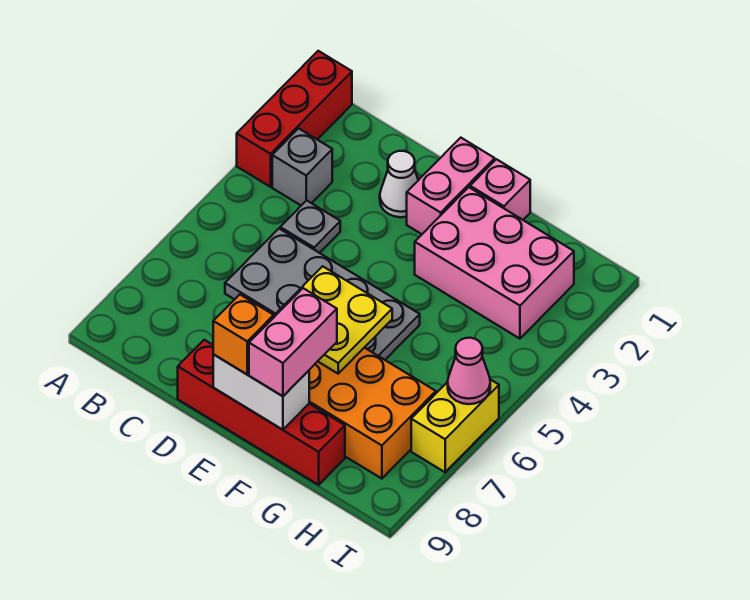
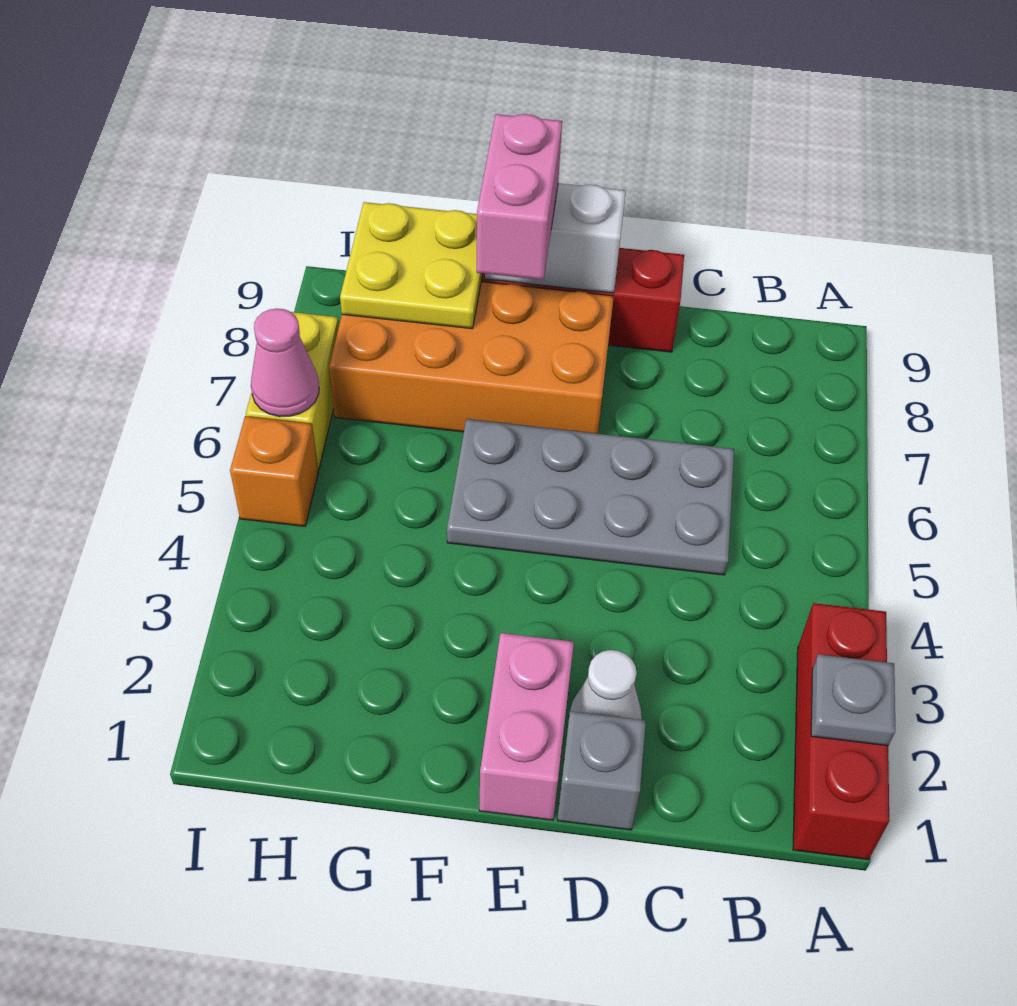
grey brick B3 level 1 -> grey brick D1 level 1
grey plate C4 level 1 -> grey plate A2 level 2
yellow plate E6:F7 level 2 -> yellow plate G8:H9 level 2
orange brick E9 level 3 -> orange brick I5 level 1
pink brick F1 level 1 -> none
pink brick F2:H3 level 1 -> none

